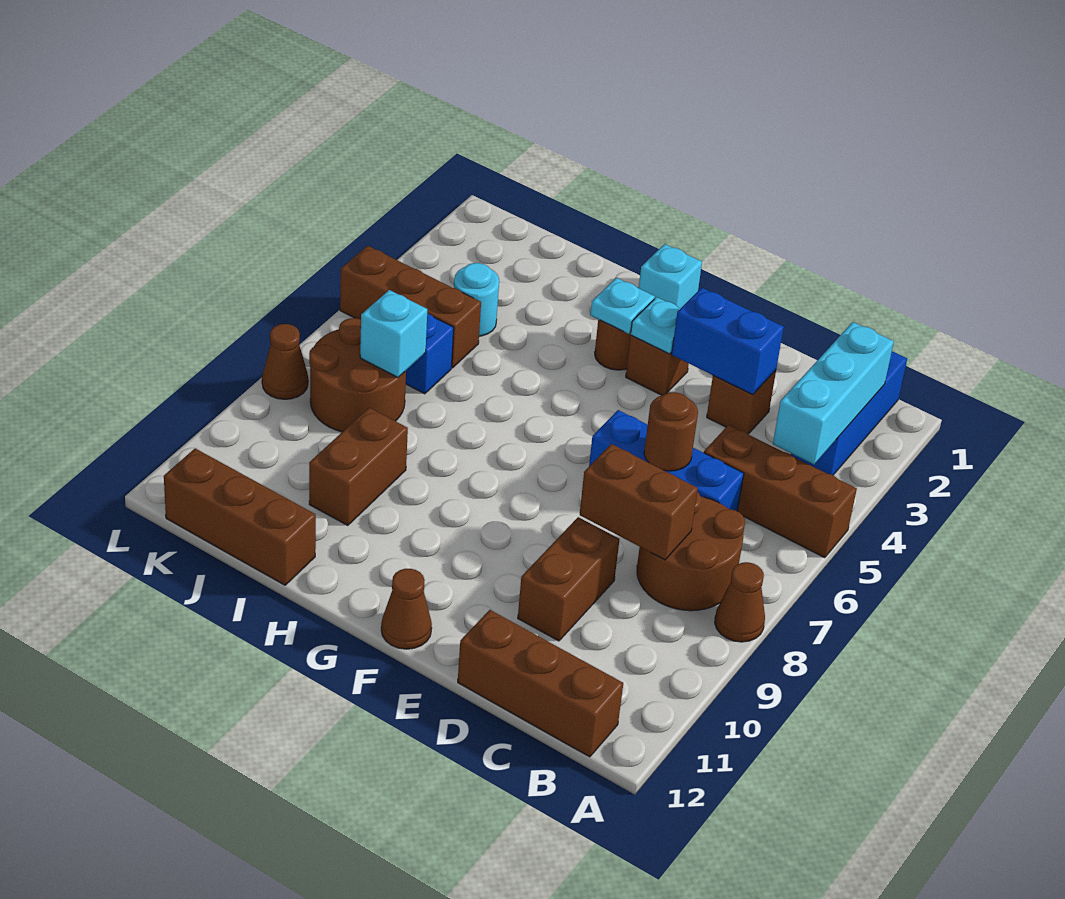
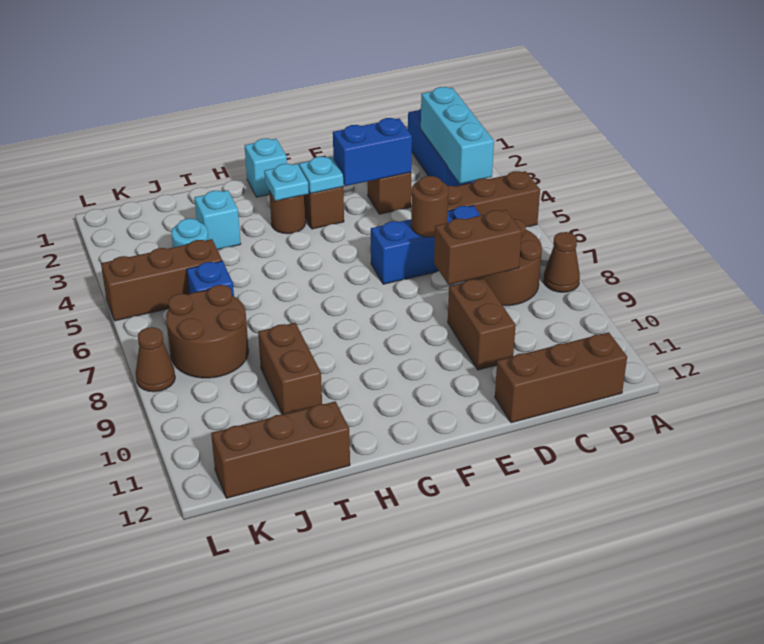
brown cone F12 level 1 -> none
cyan brick J7 level 2 -> cyan brick I3 level 1

